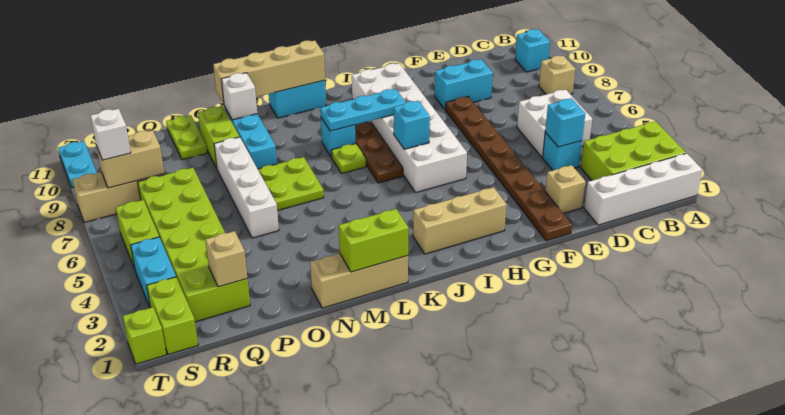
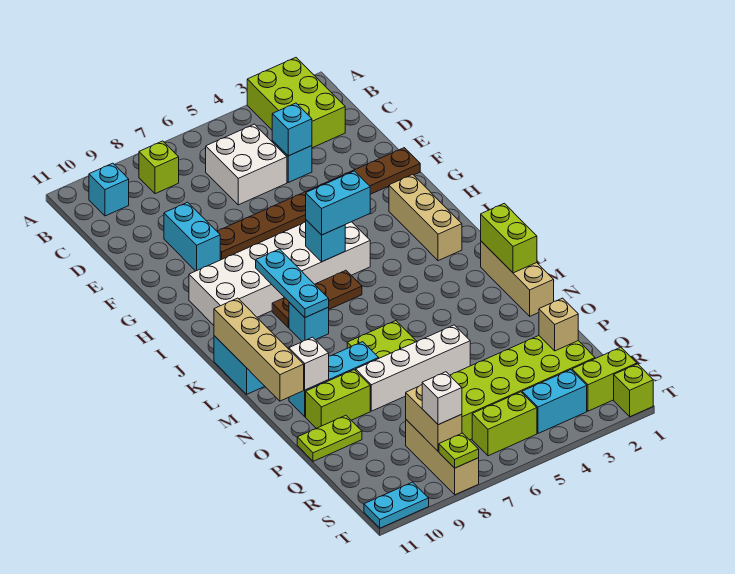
white brick A1:D1 level 1 -> none
tan brick B8 level 1 -> lime brick B8 level 1
tan brick E2 level 1 -> none
none -> cyan brick I5:I6 level 3
lime plate K7 level 1 -> lime plate T8 level 2

